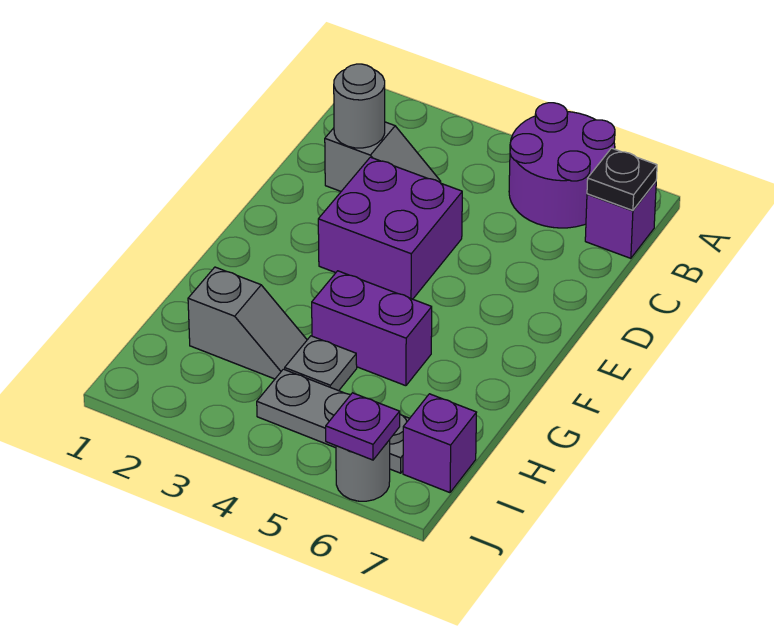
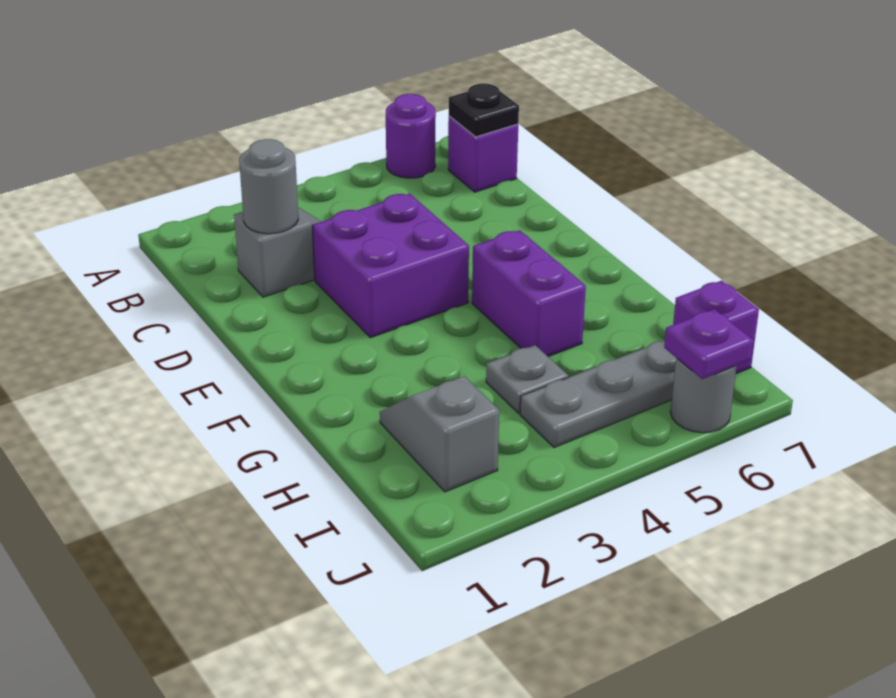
purple round brick A5:B6 level 1 -> purple round brick A6 level 1
purple brick G4:G5 level 1 -> purple brick F5:G5 level 1
grey slope H2:H3 level 1 top 2 -> grey slope H2:I2 level 1 top I

